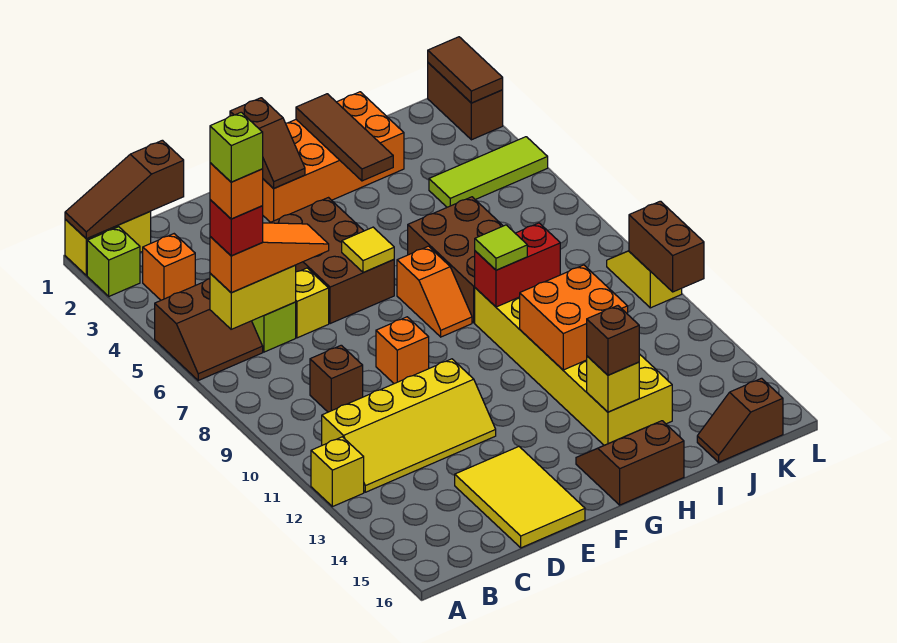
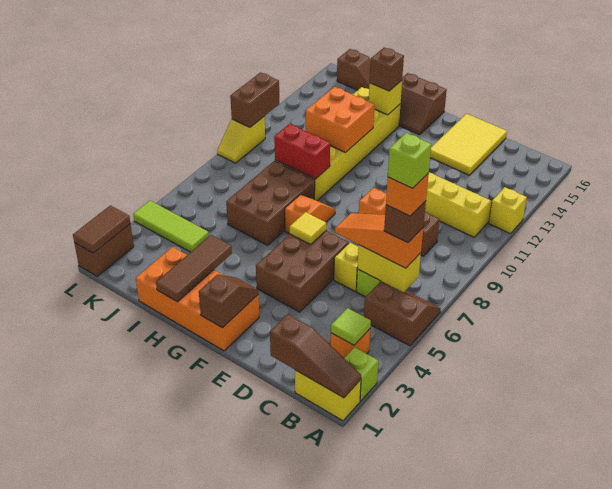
red brick B6 level 4 -> brown brick B6 level 4
lime tile H9 level 3 -> lime tile B3 level 2

